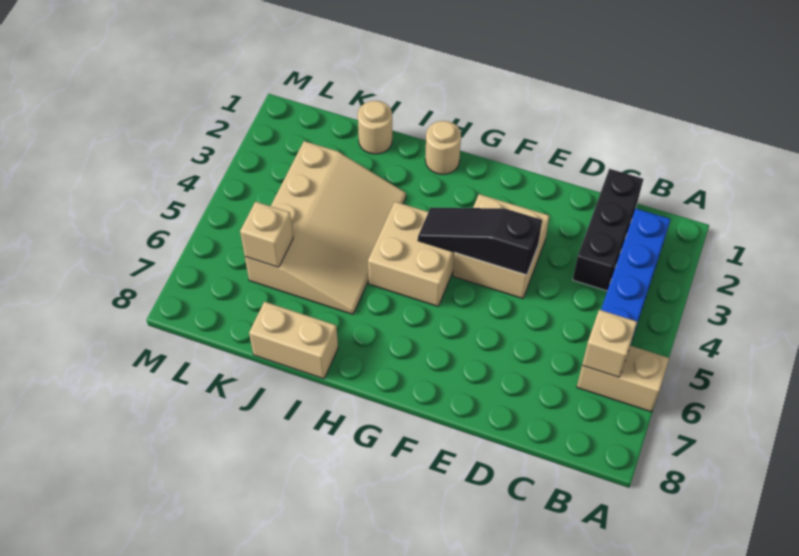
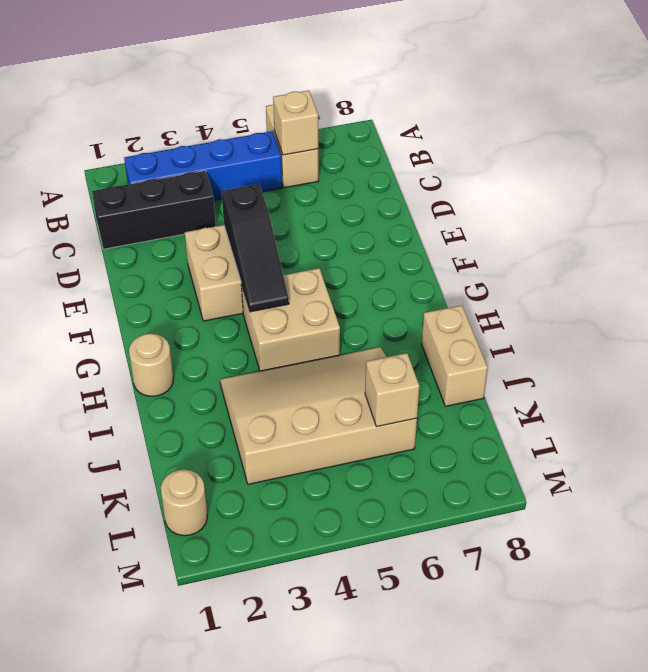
tan round brick J1 level 1 -> tan round brick L1 level 1

